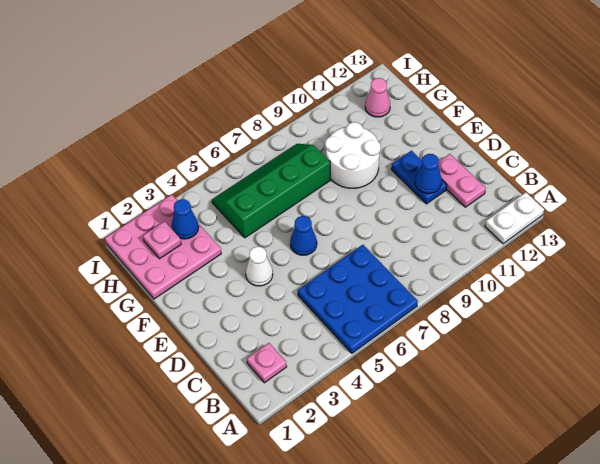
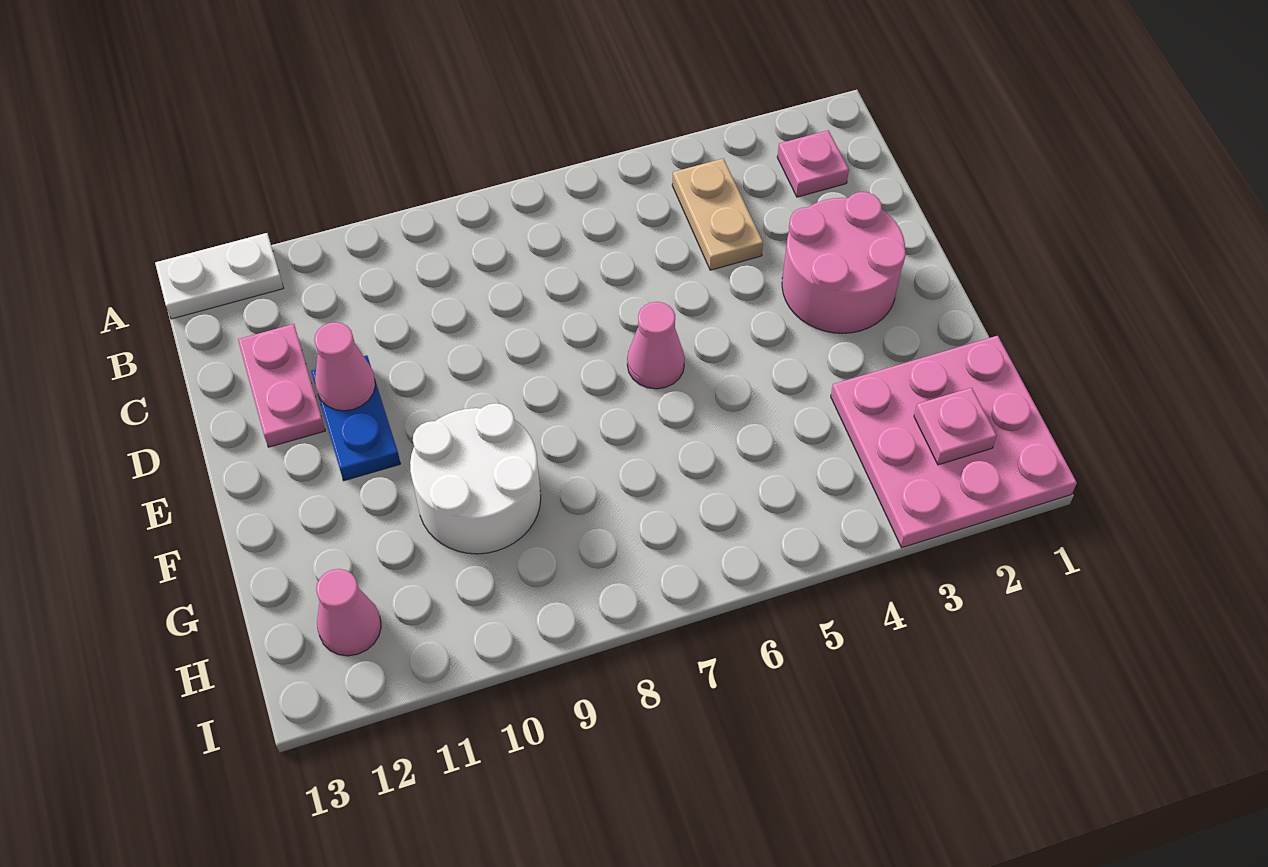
blue plate A5:C7 level 1 -> none
none -> tan plate B4:C4 level 1
none -> pink round brick D2:E3 level 1
blue cone D11 level 2 -> pink cone D11 level 2
white cone E4 level 1 -> none
blue cone E6 level 1 -> pink cone E6 level 1
green slope G5:H8 level 1 top G -> none
blue cone H3 level 2 -> none

